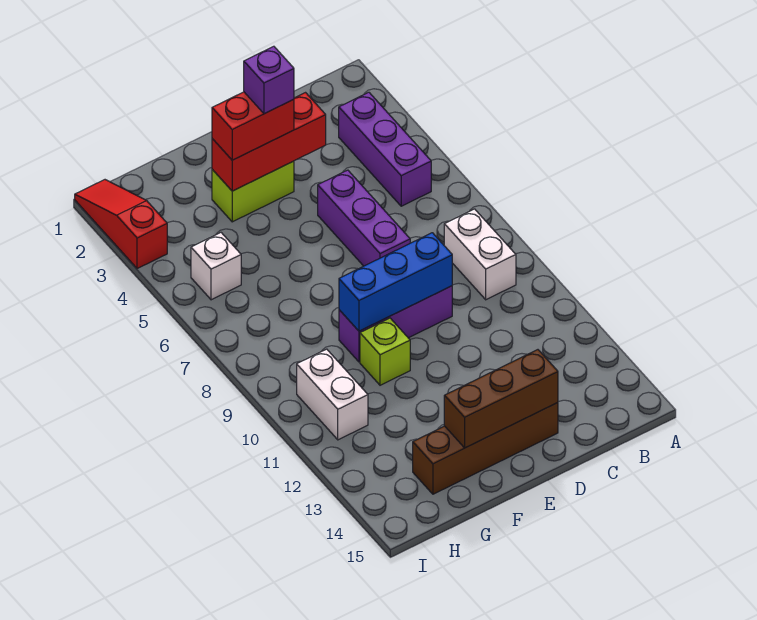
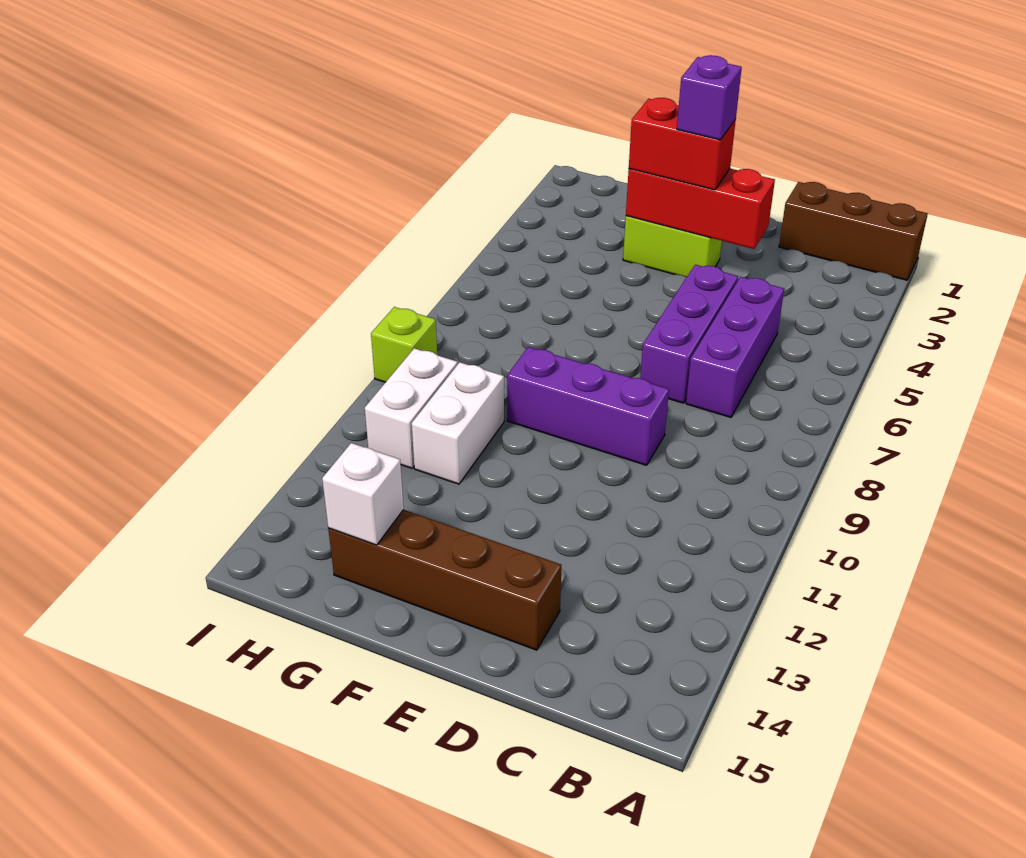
purple brick B3:B5 level 1 -> purple brick C5:C7 level 1
white brick B8:B9 level 1 -> white brick G10:G11 level 1
blue brick D9:F9 level 2 -> none
brown brick D14:F14 level 2 -> brown brick A1:C1 level 1
lime brick F10 level 1 -> lime brick I9 level 1
white brick H5 level 1 -> white brick G14 level 2
red slope I1:I3 level 1 top 3 -> none

